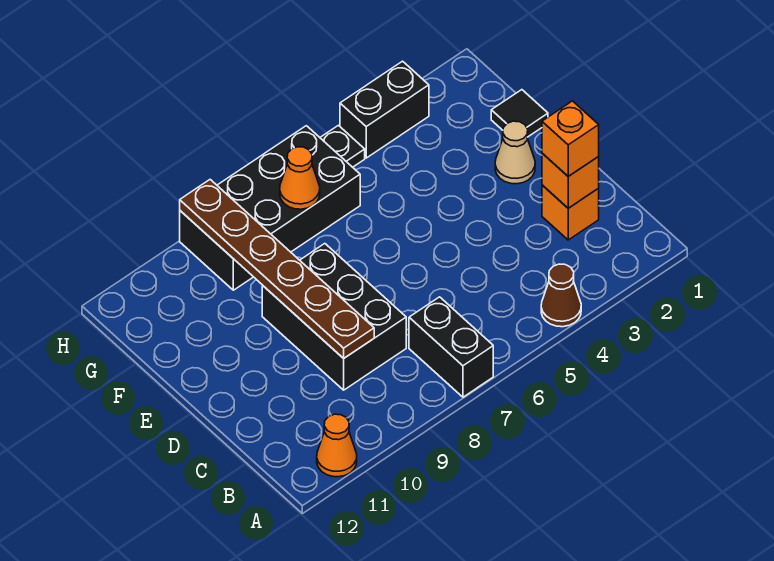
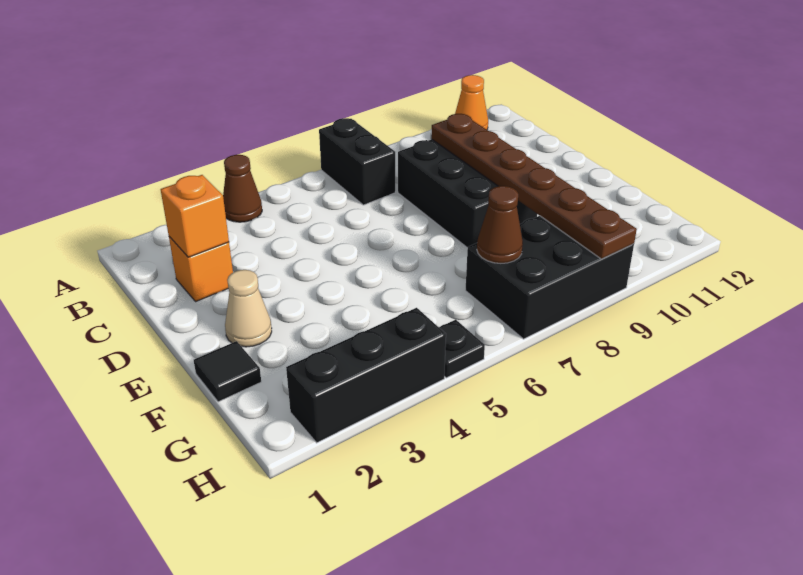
orange brick C2 level 3 -> none
black brick G6:H9 level 1 -> black brick G7:H9 level 1
orange cone G7 level 2 -> brown cone G7 level 2
black brick H3:H4 level 1 -> black brick H2:H4 level 1

